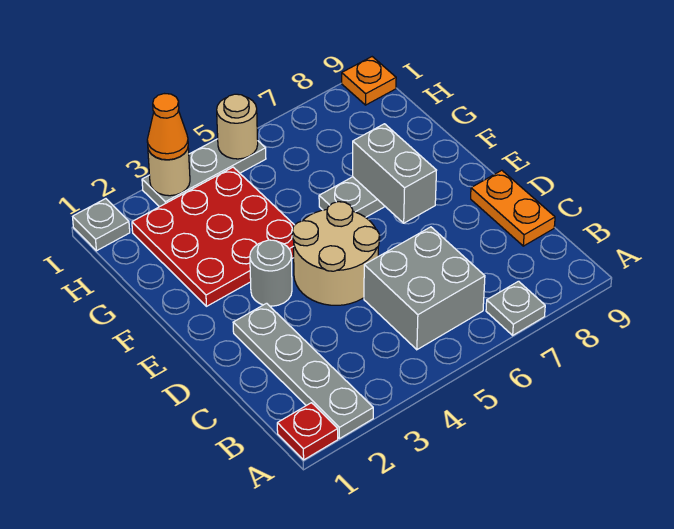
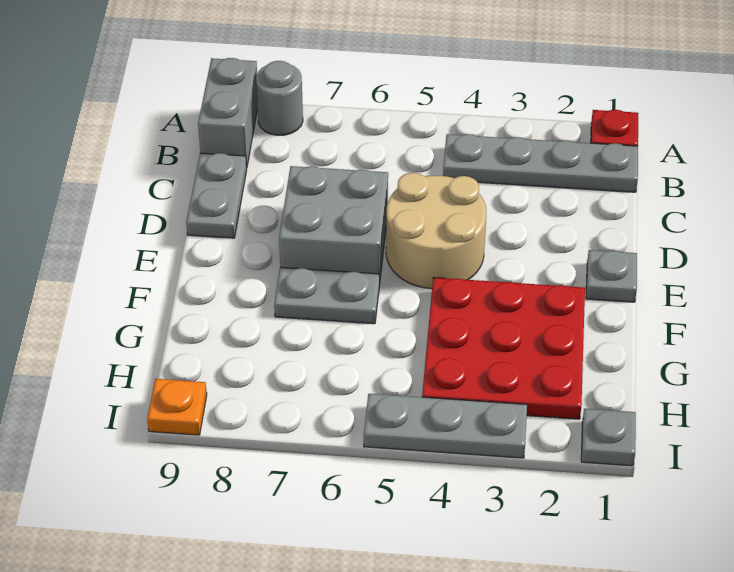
grey plate A2:D2 level 1 -> grey plate B1:B4 level 1
grey plate A7 level 1 -> grey plate E1 level 1
grey brick B5:C6 level 1 -> grey brick D6:E7 level 1
orange plate C9:D9 level 1 -> grey plate C9:D9 level 1
grey round brick E3 level 1 -> grey round brick A8 level 1
grey brick E7:F7 level 2 -> grey brick A9:B9 level 1
tan round brick I3 level 2 -> none
orange cone I3 level 3 -> none
tan round brick I5 level 2 -> none

